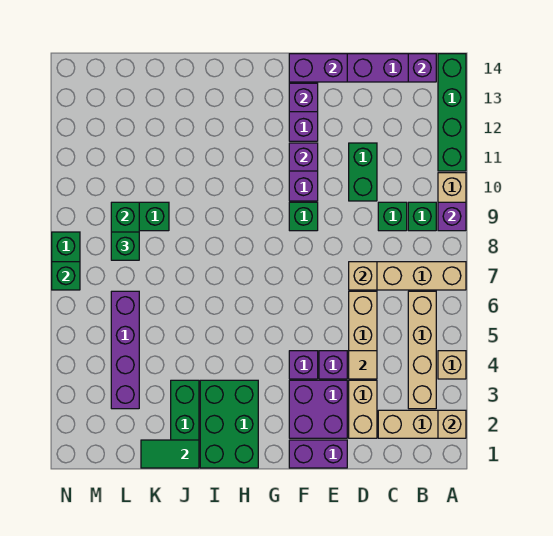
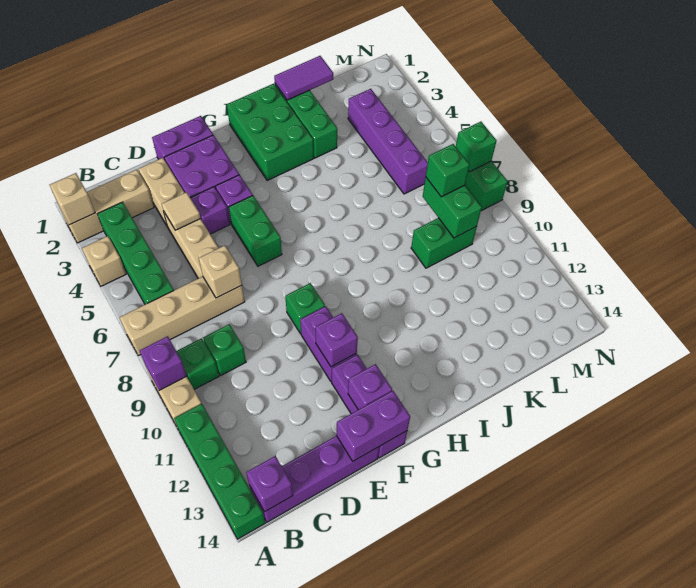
tan brick B3:B6 level 1 -> green brick B3:B6 level 1
green brick D10:D11 level 1 -> green brick F5:F6 level 1
green tile J1:K1 level 2 -> purple tile J1:K1 level 2

